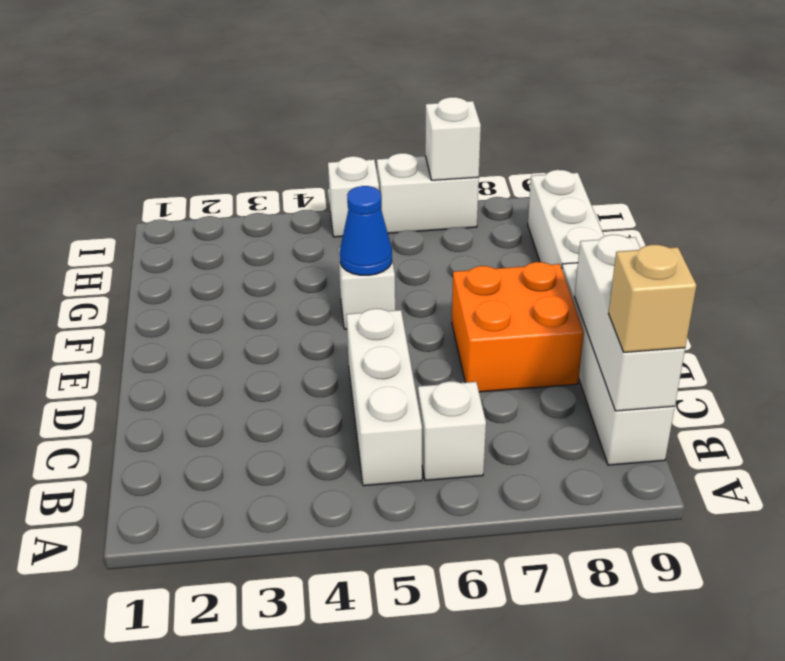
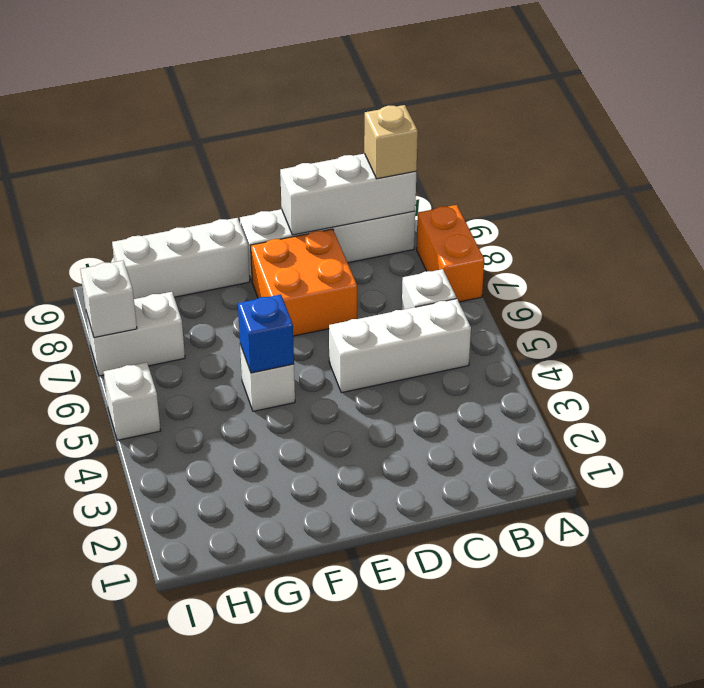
none -> orange brick A7:A8 level 1
blue cone F5 level 2 -> blue brick F5 level 2
white brick I6:I7 level 1 -> white brick H7:I7 level 1

